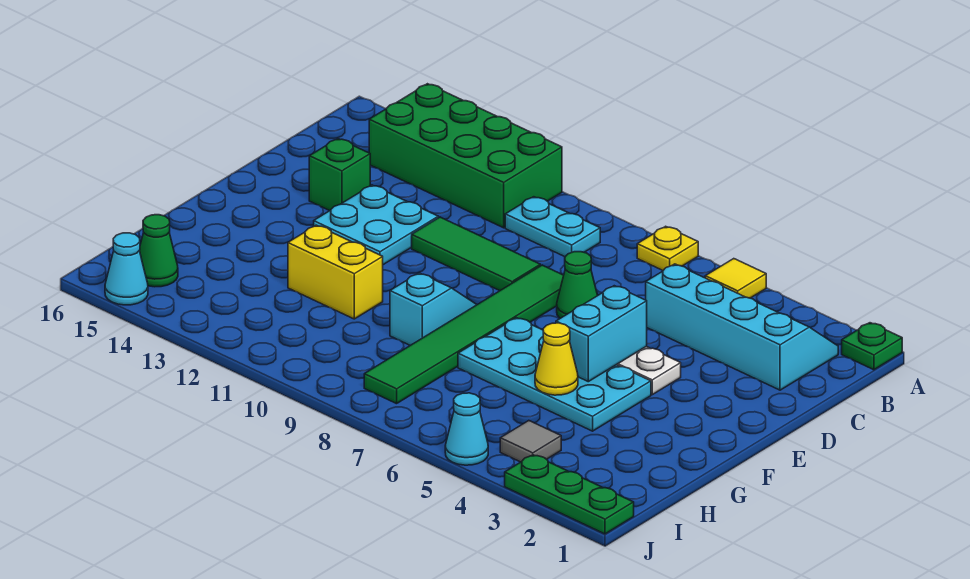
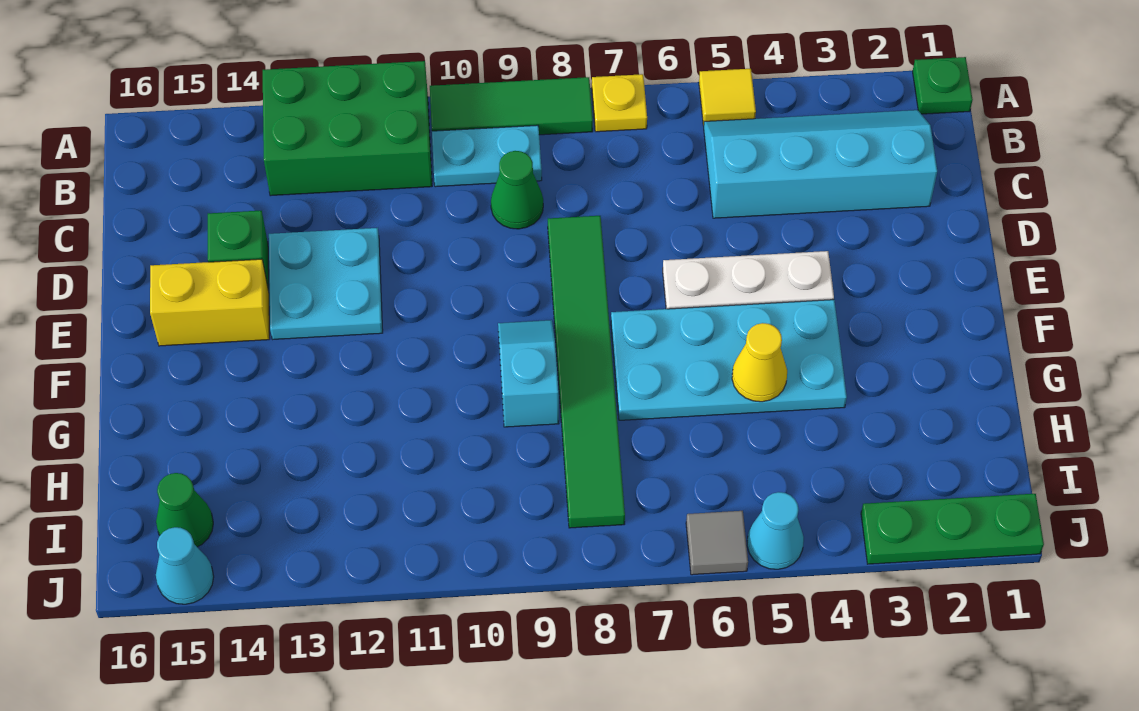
green brick A11:B14 level 1 -> green brick A11:B13 level 1
green cone D7 level 1 -> green cone C9 level 1
green tile D9:D11 level 1 -> green tile A8:A10 level 1
cyan brick E5:F5 level 2 -> none
yellow brick G11:G12 level 1 -> yellow brick E14:E15 level 1
grey tile I4 level 1 -> grey tile J6 level 1

